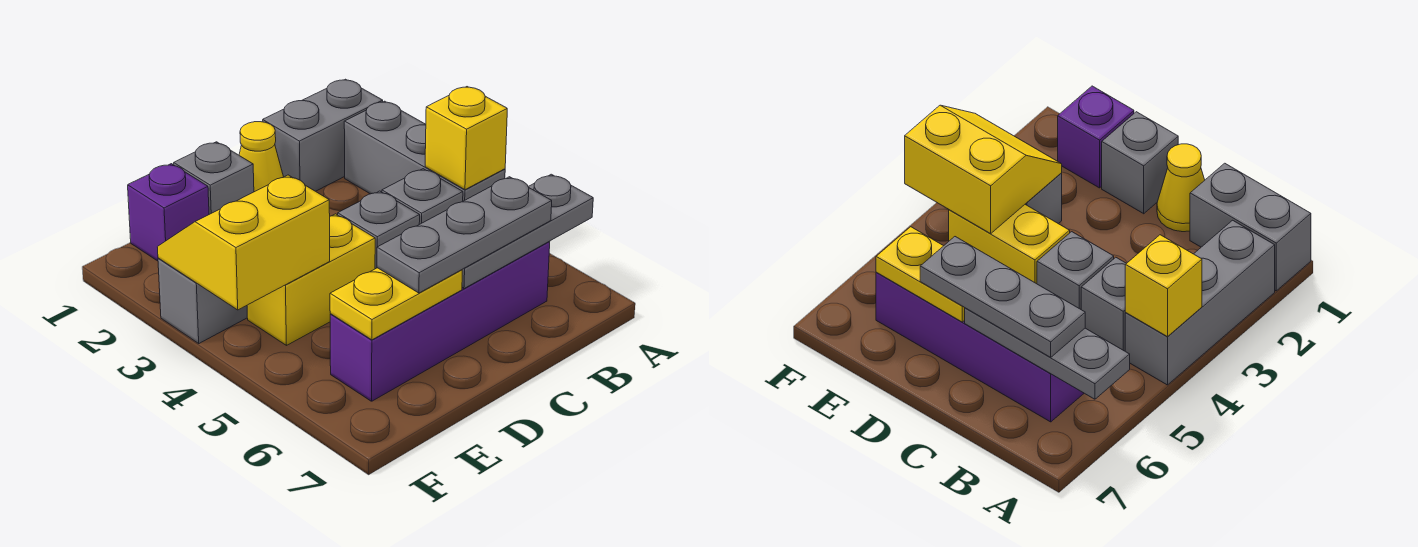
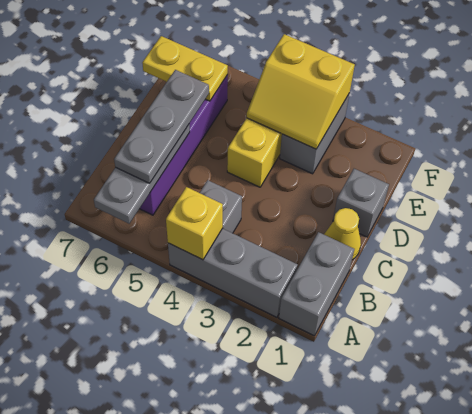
grey brick C4 level 1 -> none
yellow plate D6:E6 level 2 -> yellow plate E6:E7 level 2
purple brick E1 level 1 -> none
yellow slope E3:F4 level 2 top 4 -> yellow slope E3:F4 level 2 top F

